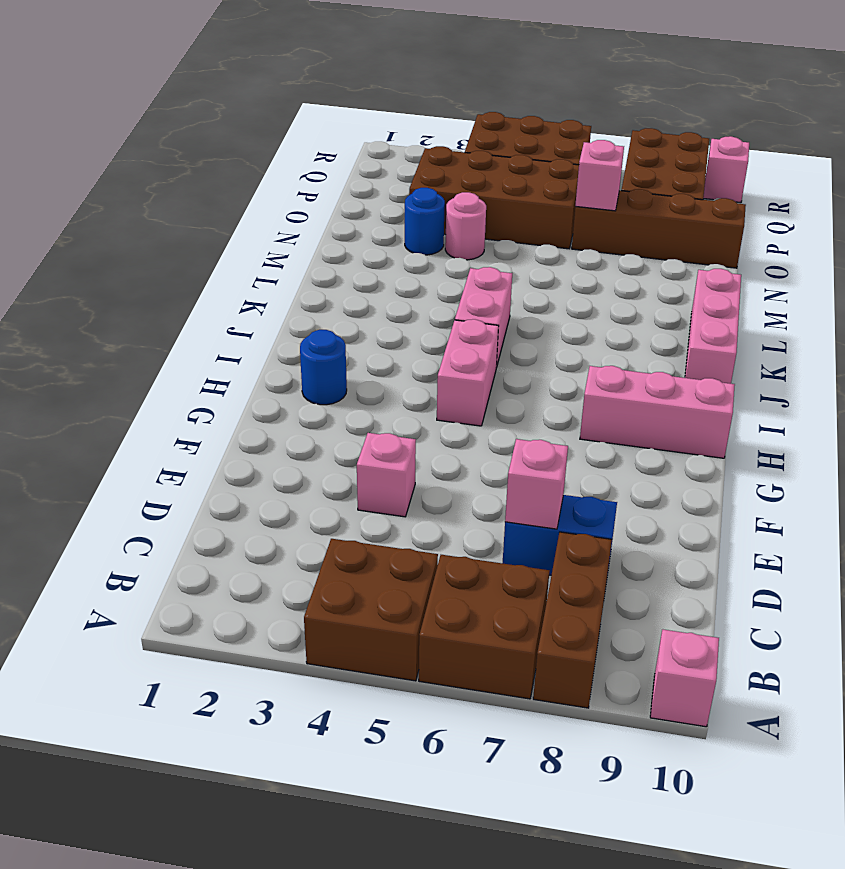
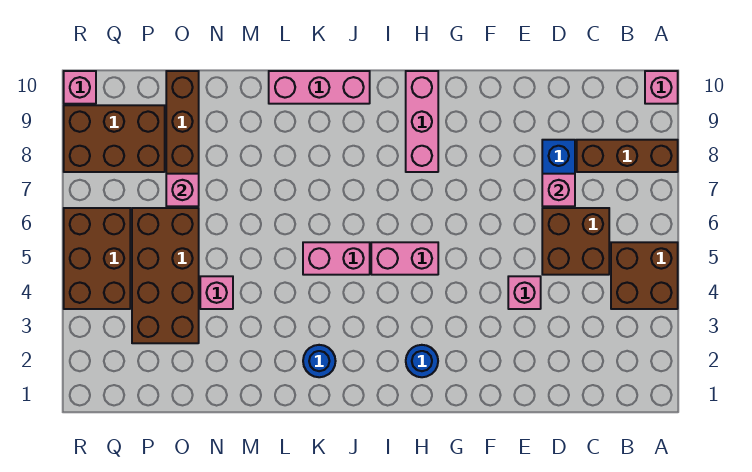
brown brick A6:B7 level 1 -> brown brick C5:D6 level 1
blue round brick N3 level 1 -> blue round brick K2 level 1
pink round brick N4 level 1 -> pink brick N4 level 1

